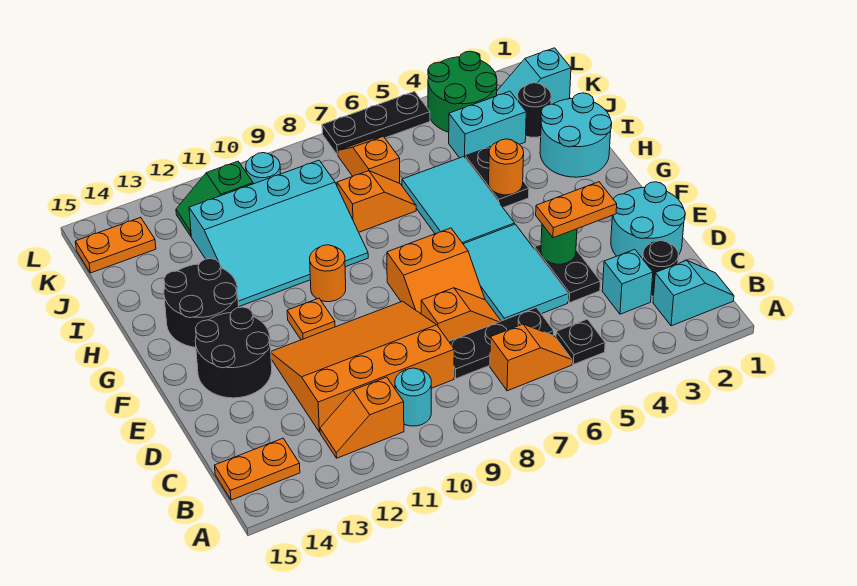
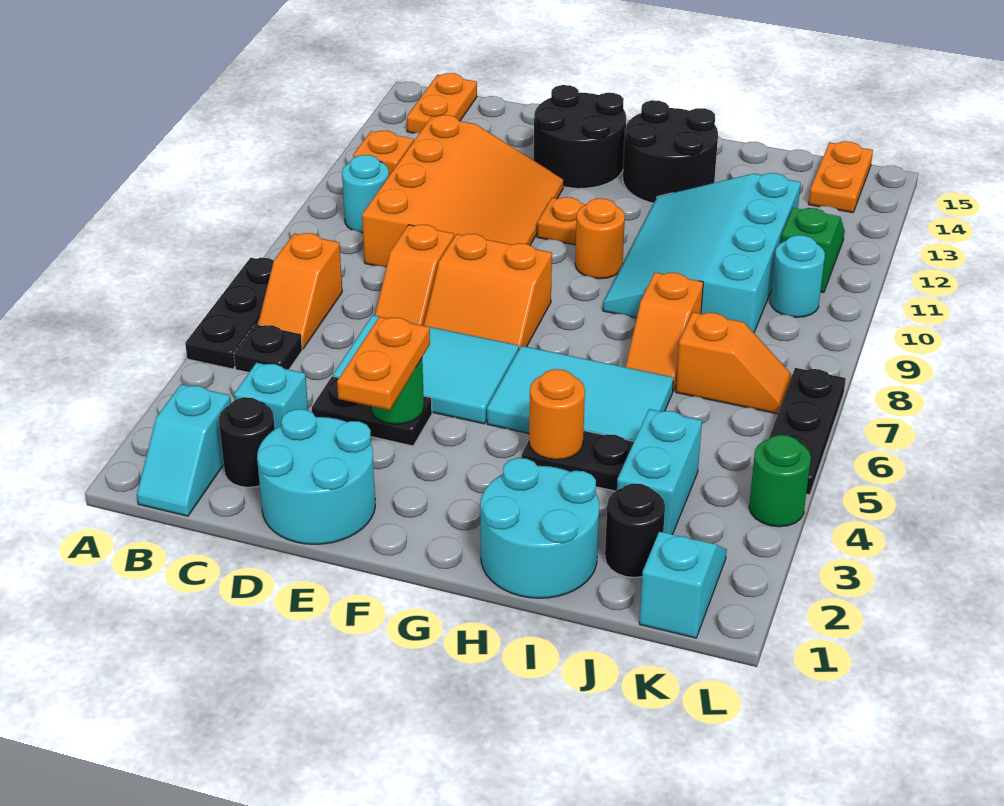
black plate C6:C8 level 1 -> black plate A5:A7 level 1
orange slope E7:F8 level 1 top F -> orange slope E7:F8 level 1 top 8
green round brick K3:L4 level 1 -> green round brick L4 level 1

